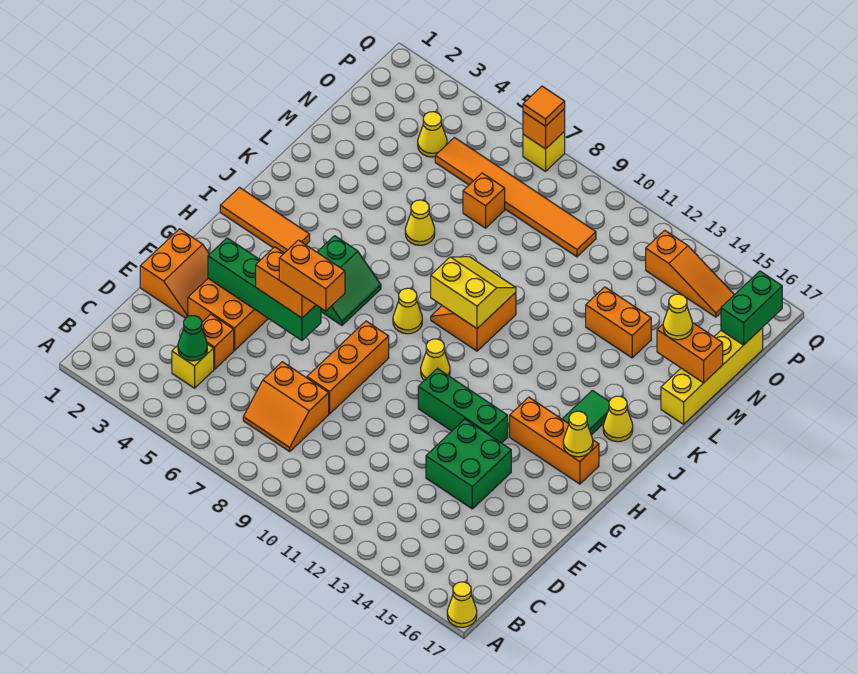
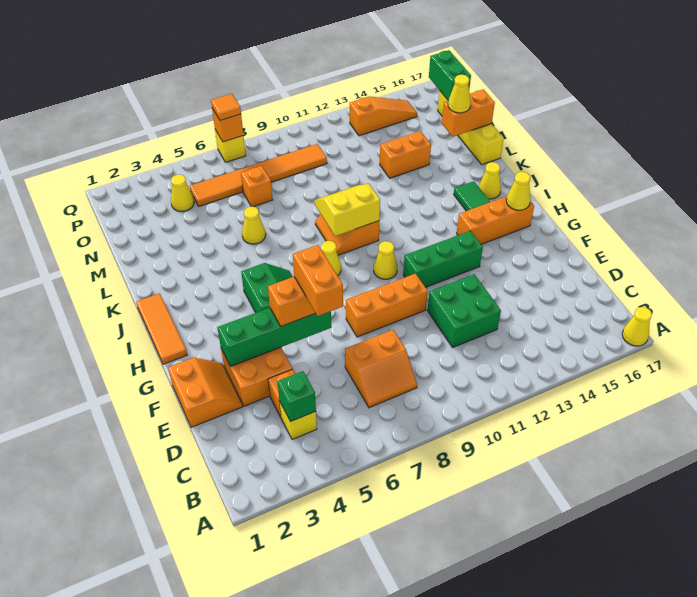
green cone C4 level 2 -> green brick C4 level 2
orange brick E8:G8 level 1 -> orange brick F8:F10 level 1
green brick E13:F14 level 1 -> green brick D11:E12 level 1
orange brick F6:F7 level 4 -> orange brick E6:F6 level 4
orange tile I1:I3 level 1 -> orange tile H1:J1 level 1

